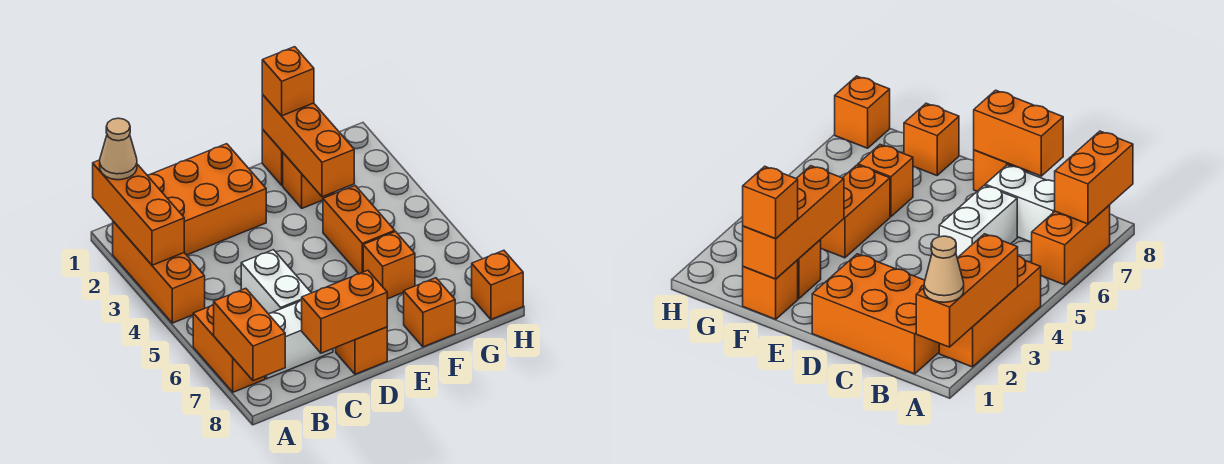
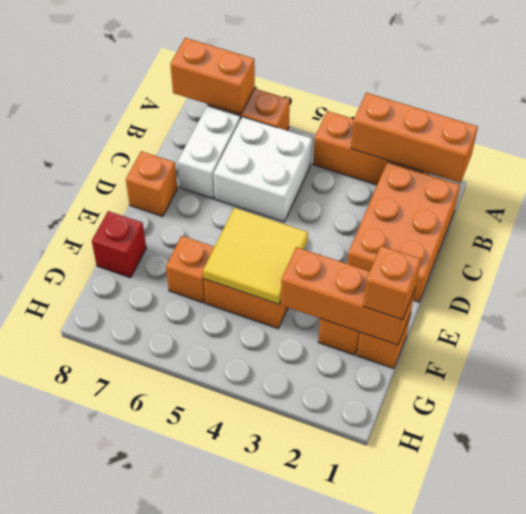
tan cone A1 level 3 -> none
white brick C5:C6 level 1 -> white brick B5:C6 level 1
orange brick C8:D8 level 2 -> none
none -> yellow tile E4:F5 level 2
orange brick F8 level 1 -> red brick F8 level 1
orange brick H8 level 1 -> none

